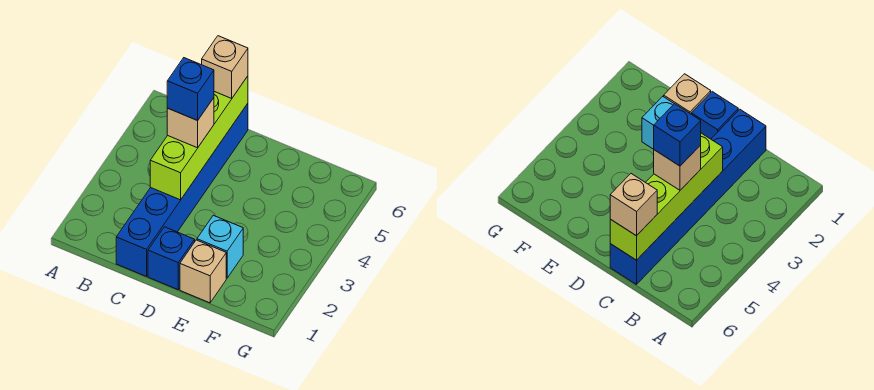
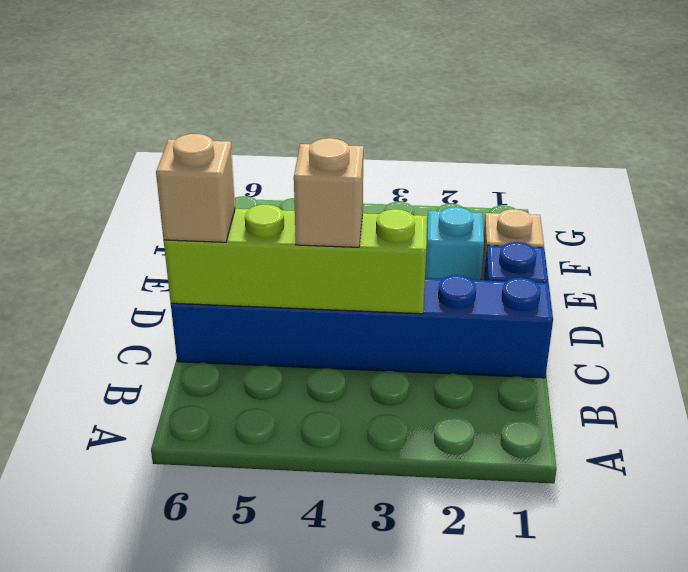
blue brick C4 level 4 -> none

